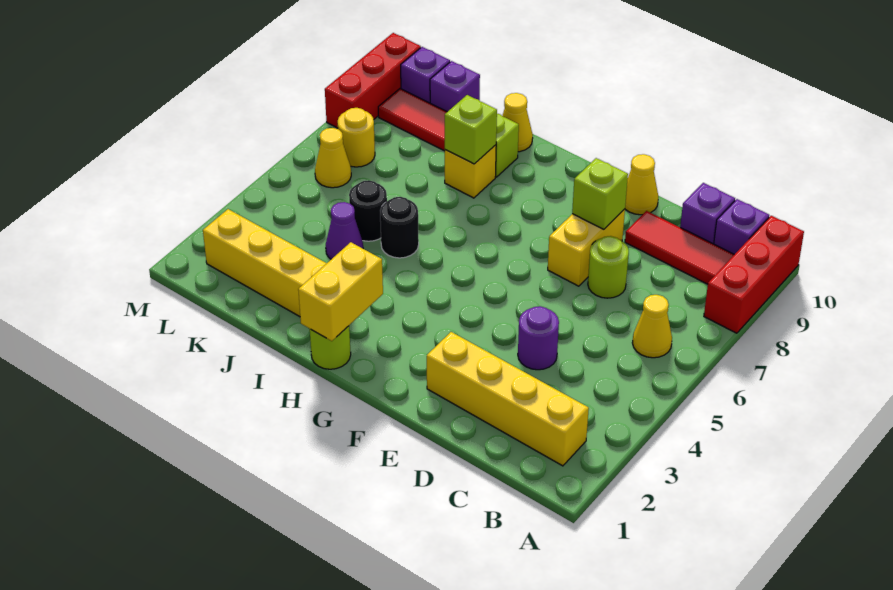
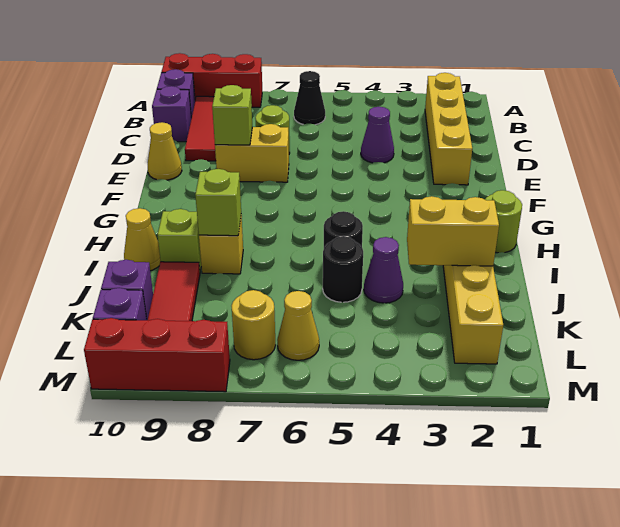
yellow cone B6 level 1 -> black cone B6 level 1
purple round brick D4 level 1 -> purple cone D4 level 1
yellow brick H1:H2 level 2 -> yellow brick J2:J3 level 2

